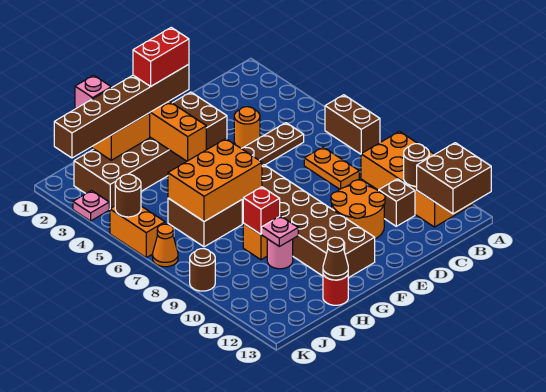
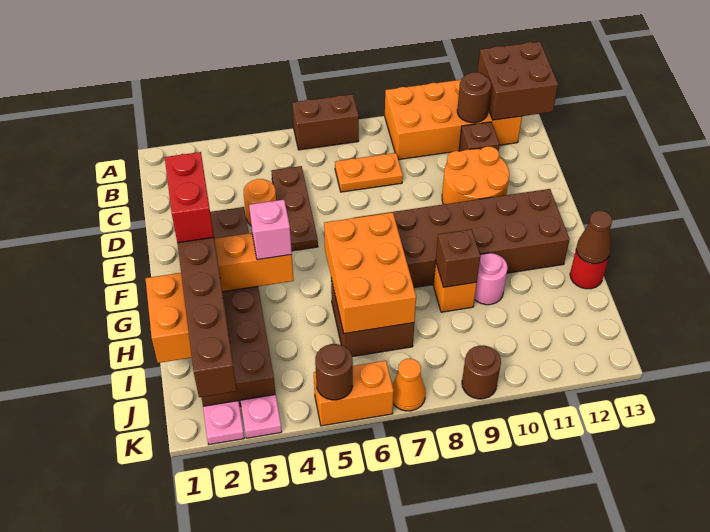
red brick H9 level 2 -> brown brick H9 level 2
pink plate H10 level 2 -> pink plate K2 level 1
pink brick I1 level 3 -> pink brick G4 level 3

